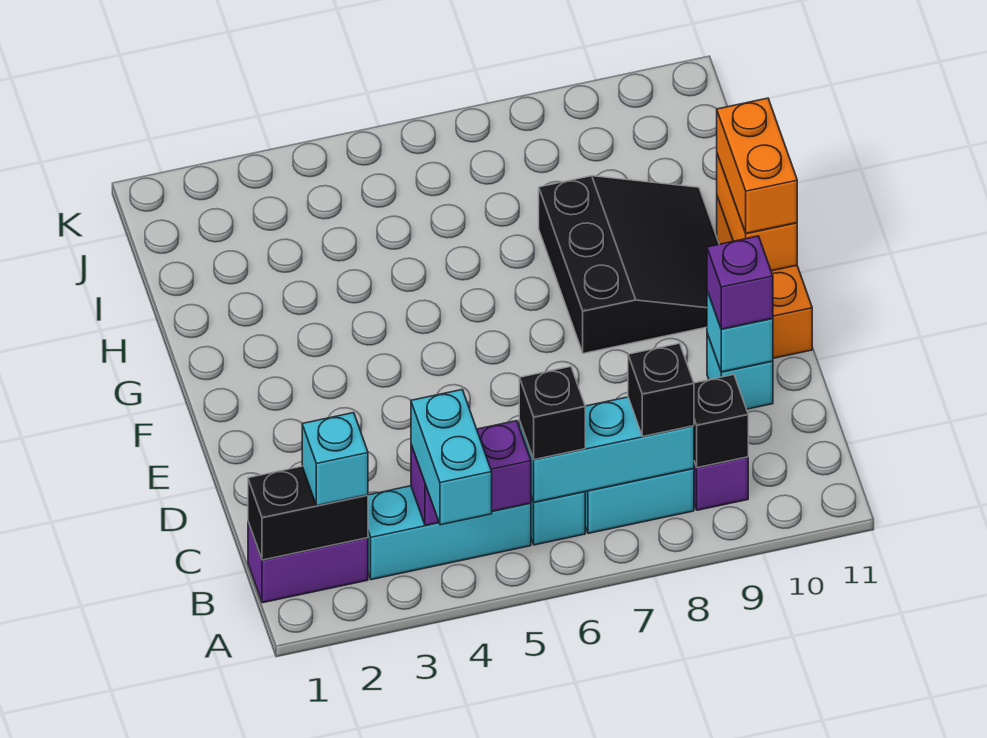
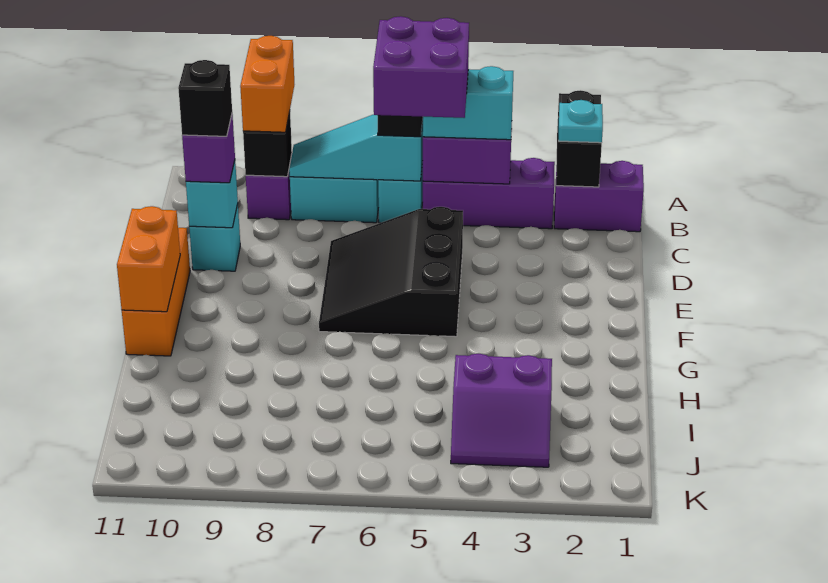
cyan brick A4:B4 level 3 -> cyan brick B4:B5 level 3
black brick B1:B2 level 2 -> black brick A2:B2 level 2
cyan brick B2 level 3 -> cyan plate B2 level 3
cyan brick B3:B5 level 1 -> purple brick B3:B5 level 1
none -> purple brick B5:C6 level 4
cyan brick B6:B8 level 2 -> cyan slope B6:B8 level 2 top 6
black brick B8 level 3 -> black brick D10 level 4
black slope F8:H10 level 1 top 8 -> black slope D5:F7 level 1 top 5
orange brick F11:G11 level 3 -> orange brick A9:B9 level 3
none -> purple slope I3:J4 level 1 top I

